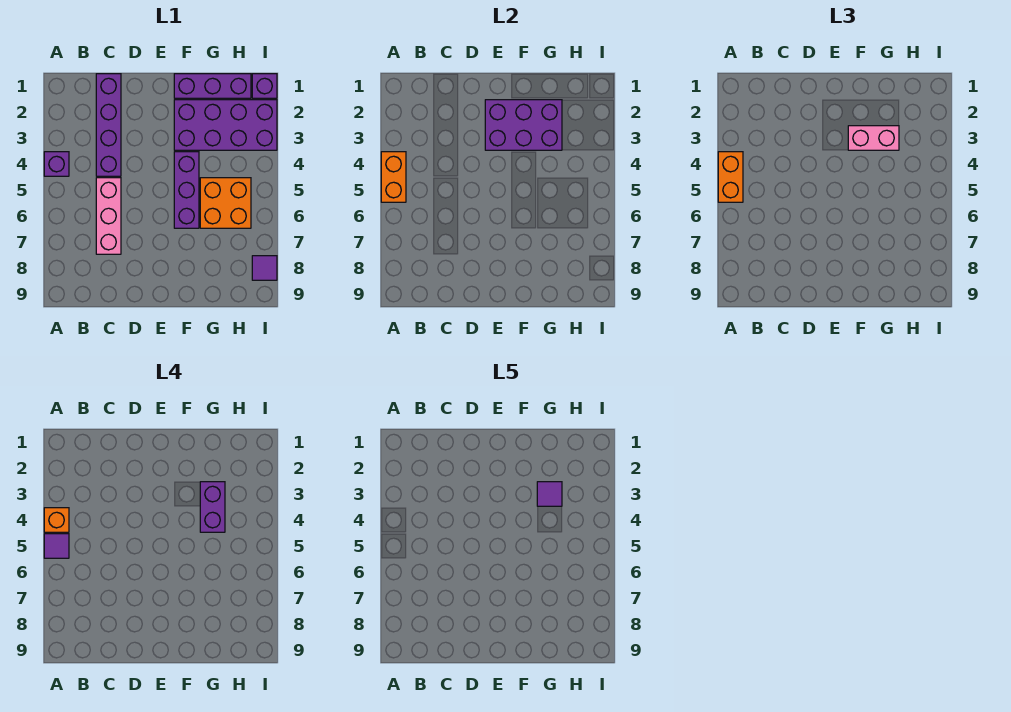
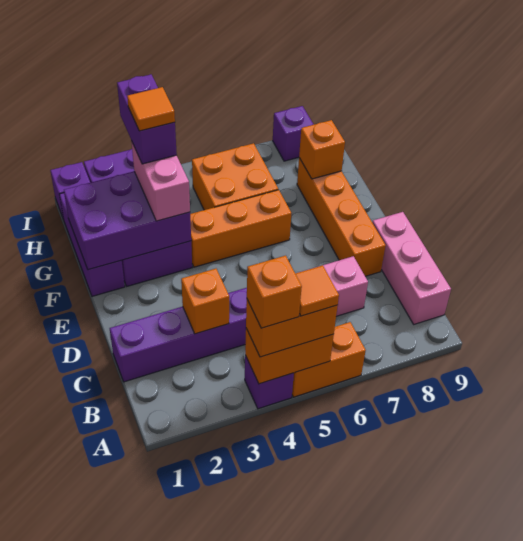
none -> orange brick A5:A6 level 1
purple tile A5 level 4 -> orange tile A5 level 4
none -> pink brick B9:D9 level 1
none -> orange brick C3 level 2
none -> orange brick D8:G8 level 1
purple brick E2:G3 level 2 -> purple brick F1:G3 level 2
purple brick F4:F6 level 1 -> orange brick F4:F6 level 1
purple brick G3:G4 level 4 -> purple brick G3:H3 level 4
purple tile G3 level 5 -> orange tile G3 level 5
none -> orange brick G8 level 2
purple tile I8 level 1 -> purple brick I8 level 1

